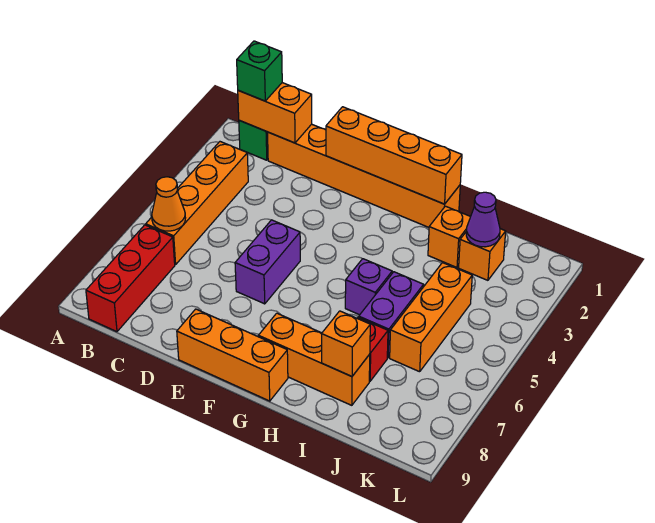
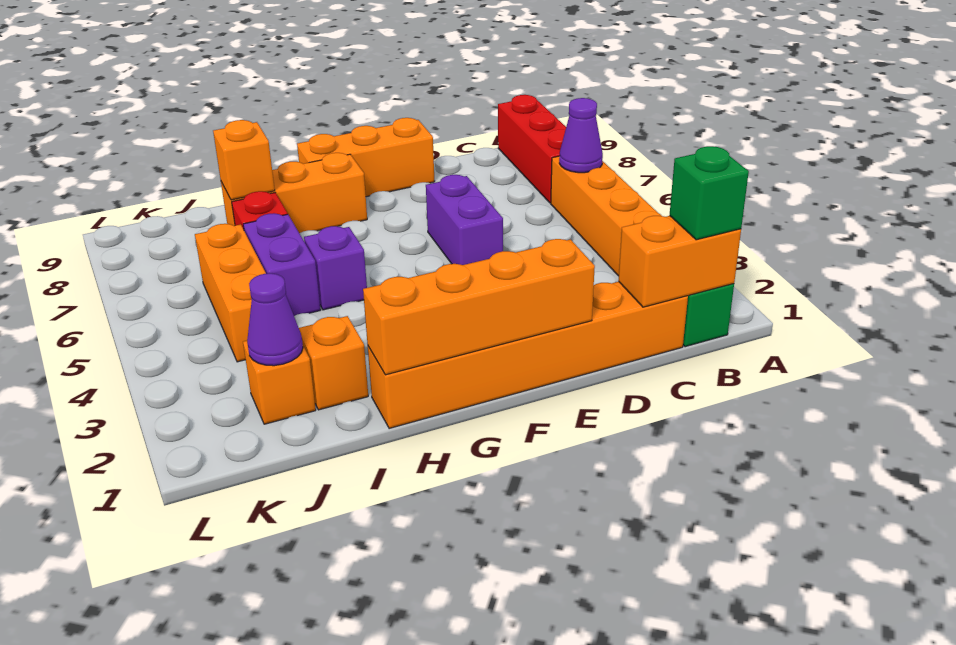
orange cone B6 level 2 -> purple cone B6 level 2

